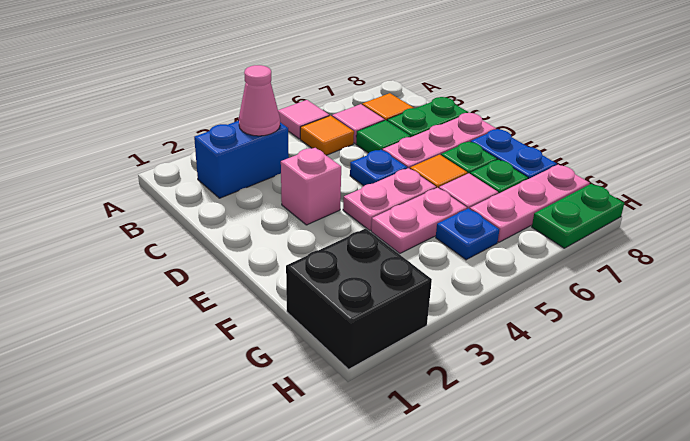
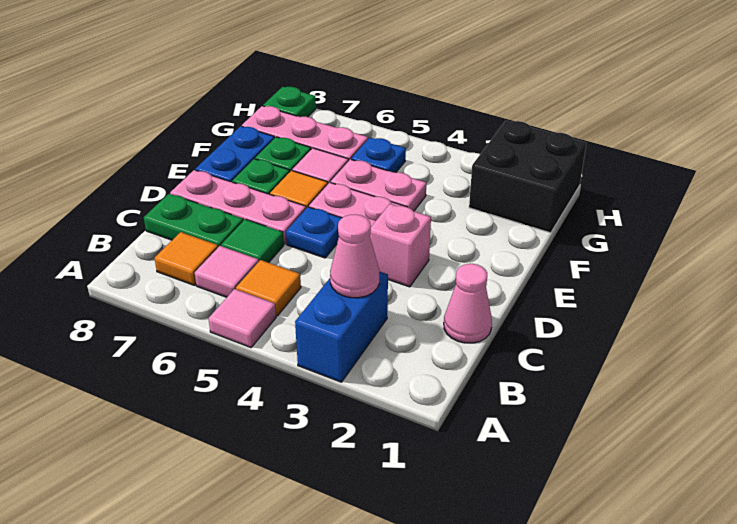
blue brick B2:B3 level 1 -> blue brick A3:B3 level 1
none -> pink cone C1 level 1
green plate H7:H8 level 1 -> green plate H8 level 1

